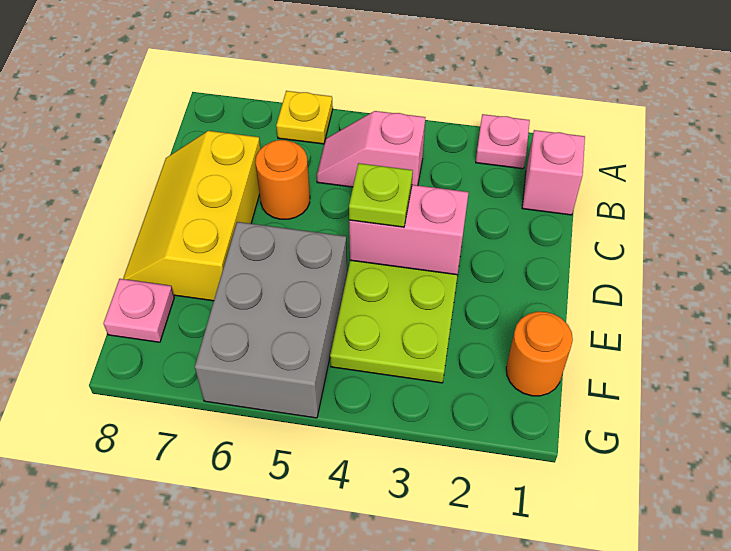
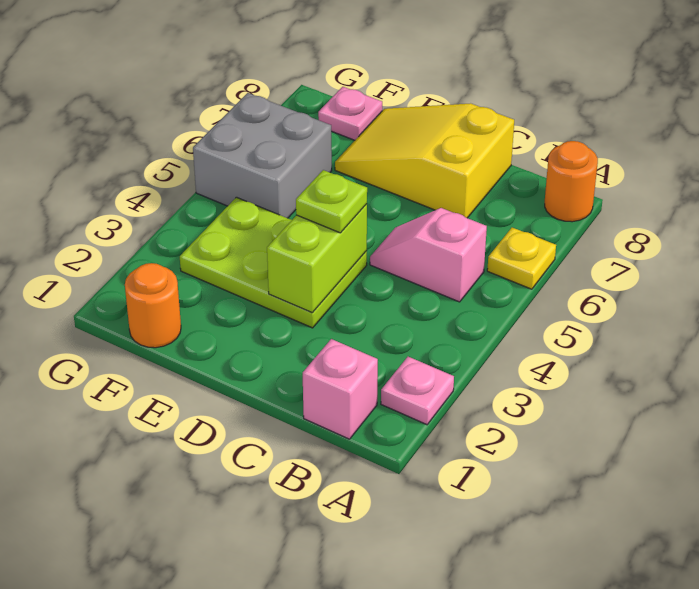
pink slope B4:B5 level 1 top 4 -> pink slope B5:C5 level 1 top B
orange round brick C6 level 1 -> orange round brick A8 level 1
yellow slope C7:E8 level 1 top 7 -> yellow slope C7:E8 level 1 top C
pink brick D3:D4 level 2 -> lime brick D3:D4 level 2
grey brick E5:G6 level 1 -> grey brick F5:G6 level 1

